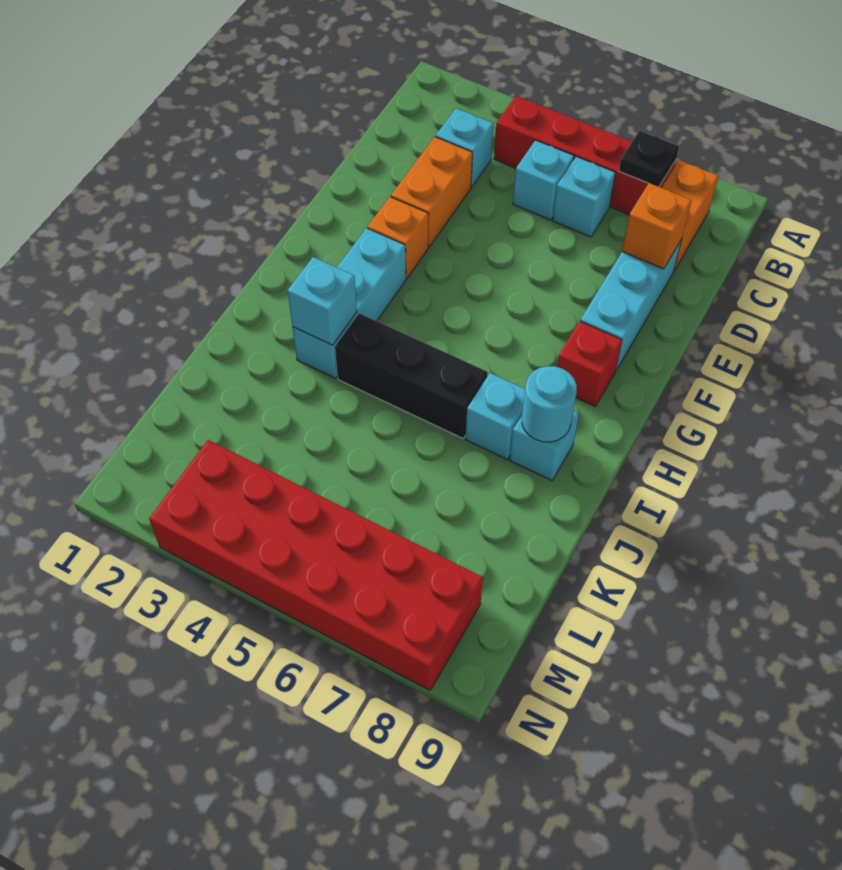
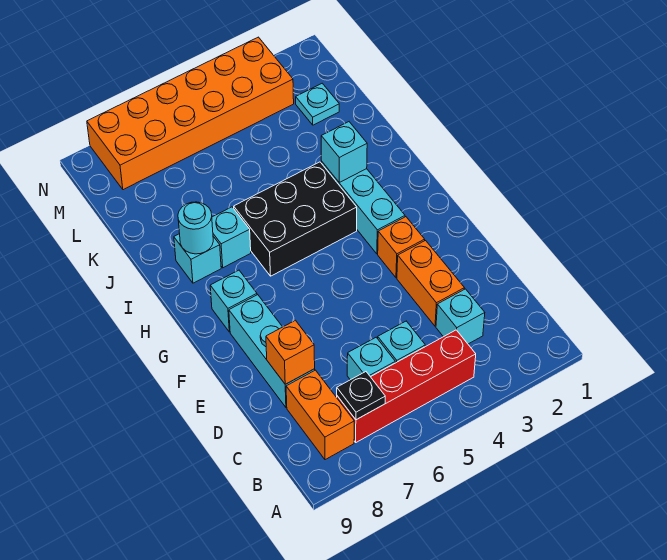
red brick G8 level 1 -> cyan brick G8 level 1
black brick I4:I6 level 1 -> black brick H4:I6 level 1
none -> cyan plate L2 level 1
red brick M3:N8 level 1 -> orange brick M3:N8 level 1

